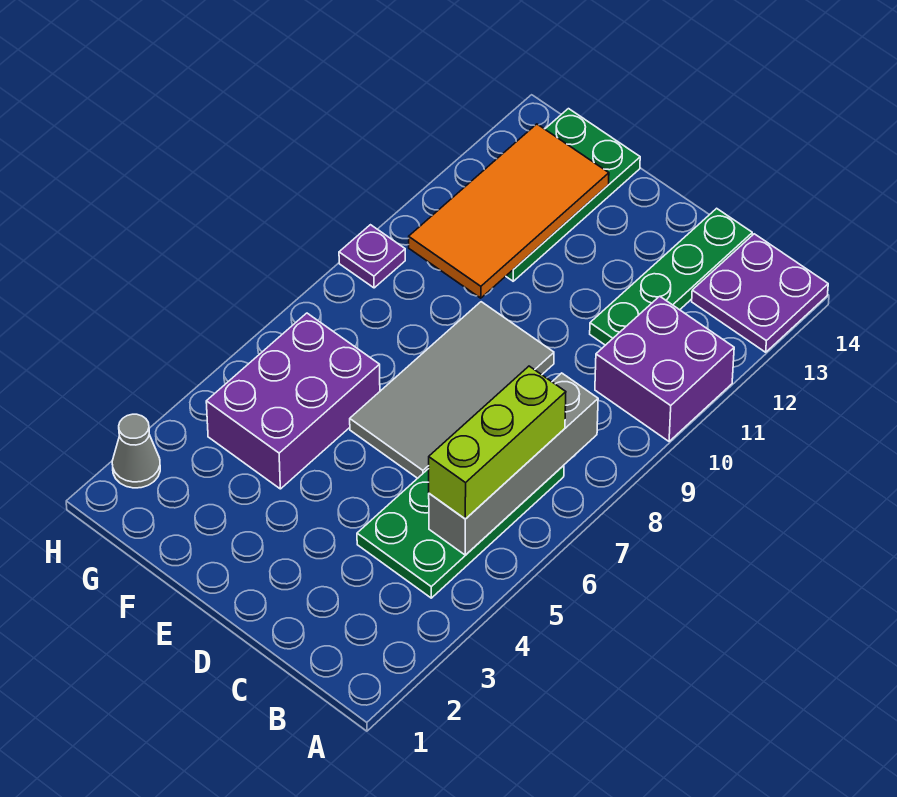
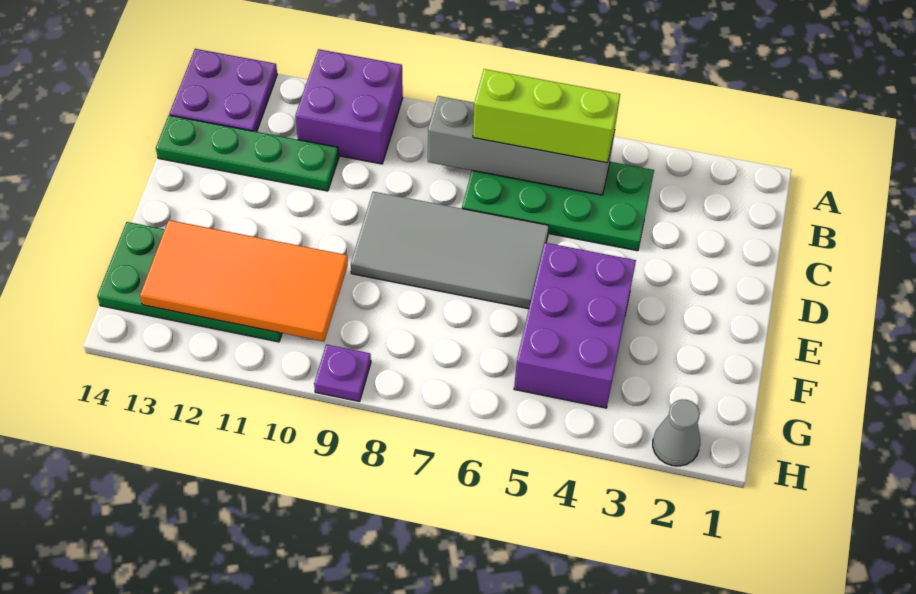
purple brick F4:G6 level 1 -> purple brick E4:G5 level 1

